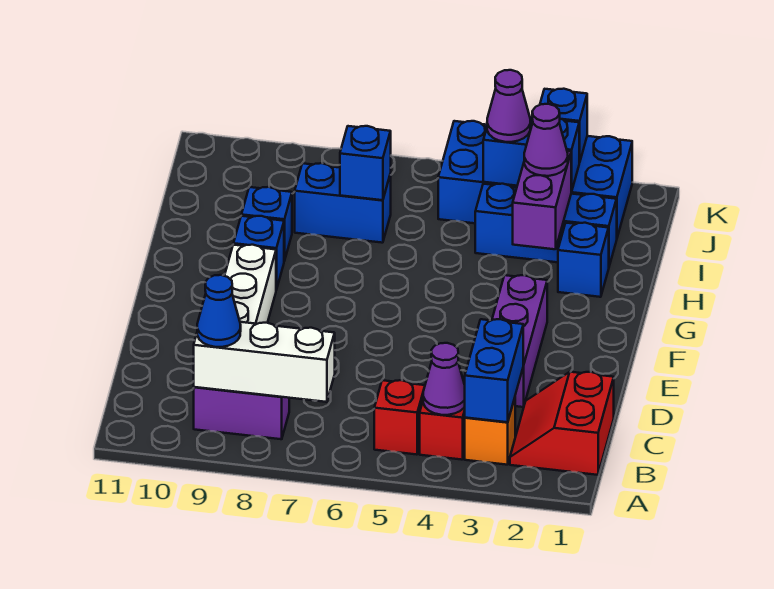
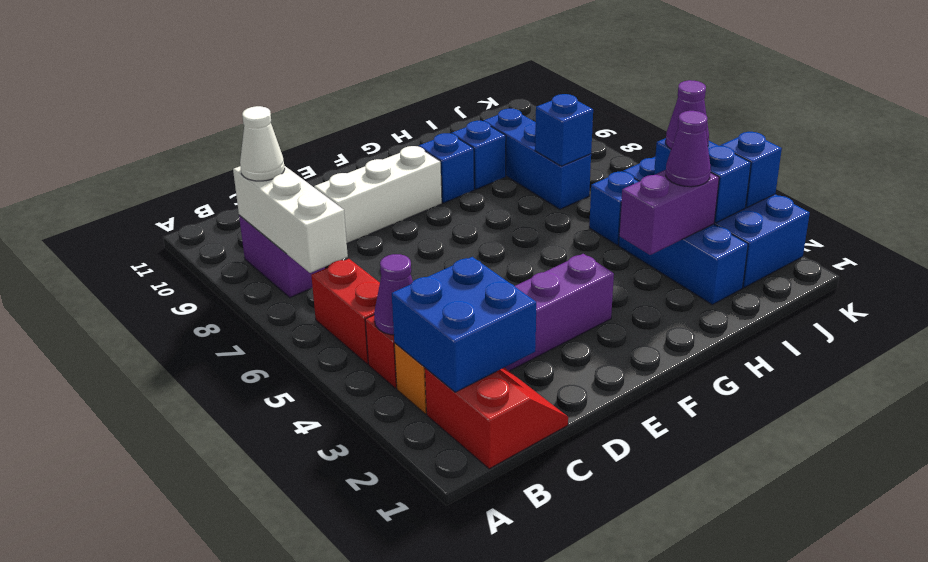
red slope B1:C2 level 1 top 1 -> red slope B1:C2 level 1 top B
blue brick B3:C3 level 2 -> blue brick B2:C3 level 2
red brick B5 level 1 -> red brick B5:B6 level 1
blue cone B9 level 3 -> white cone B9 level 3
blue brick H2 level 1 -> blue brick I5 level 1
blue brick I7:I8 level 1 -> blue brick I7:I9 level 1

